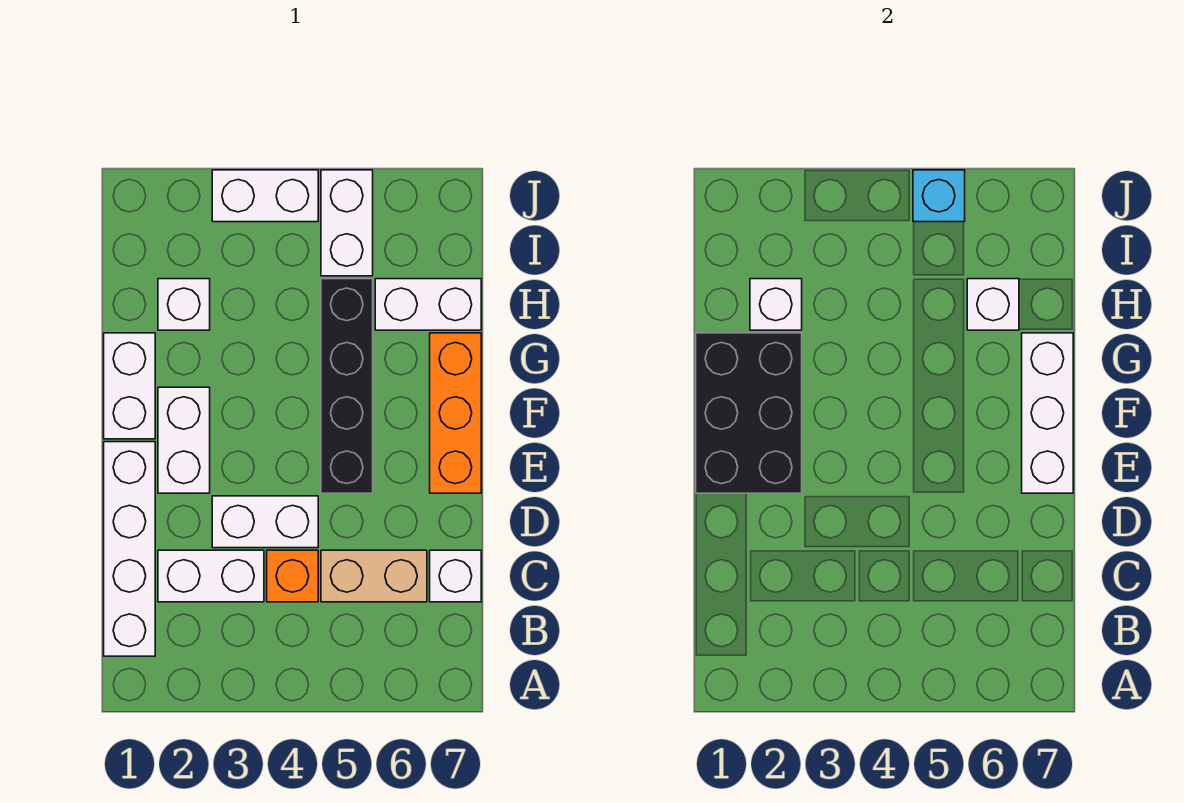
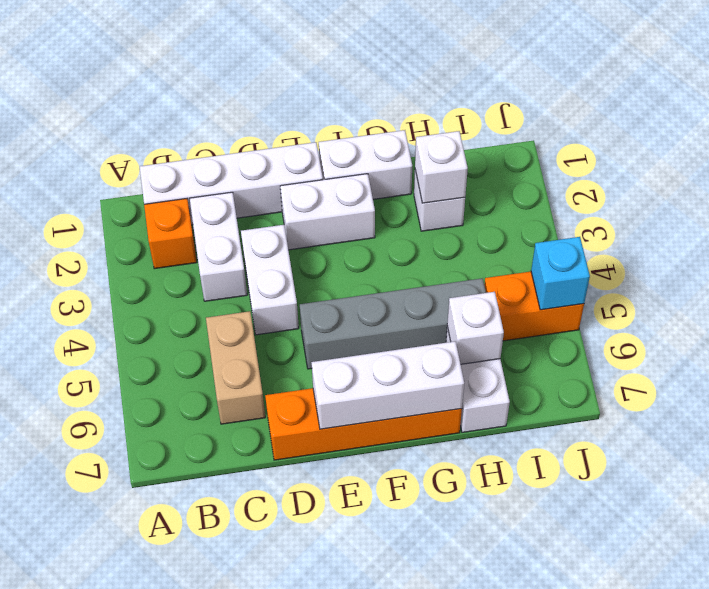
orange brick C4 level 1 -> orange brick B2 level 1
white brick C7 level 1 -> none
black brick E1:G2 level 2 -> none
black brick E5:H5 level 1 -> grey brick E5:H5 level 1
orange brick E7:G7 level 1 -> orange brick D7:G7 level 1
white brick I5:J5 level 1 -> orange brick I5:J5 level 1
white brick J3:J4 level 1 -> none

